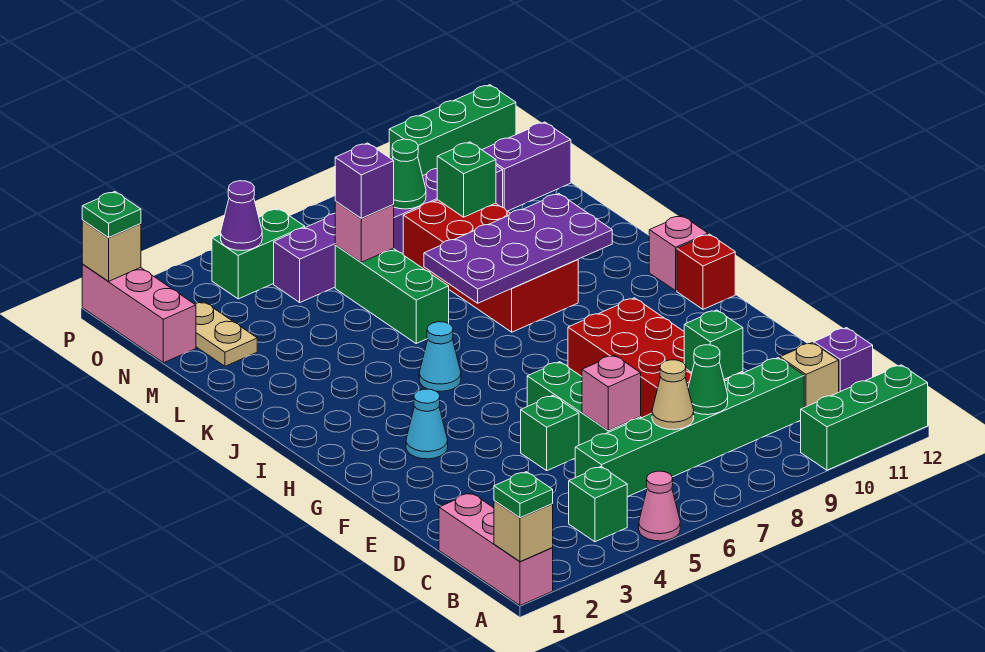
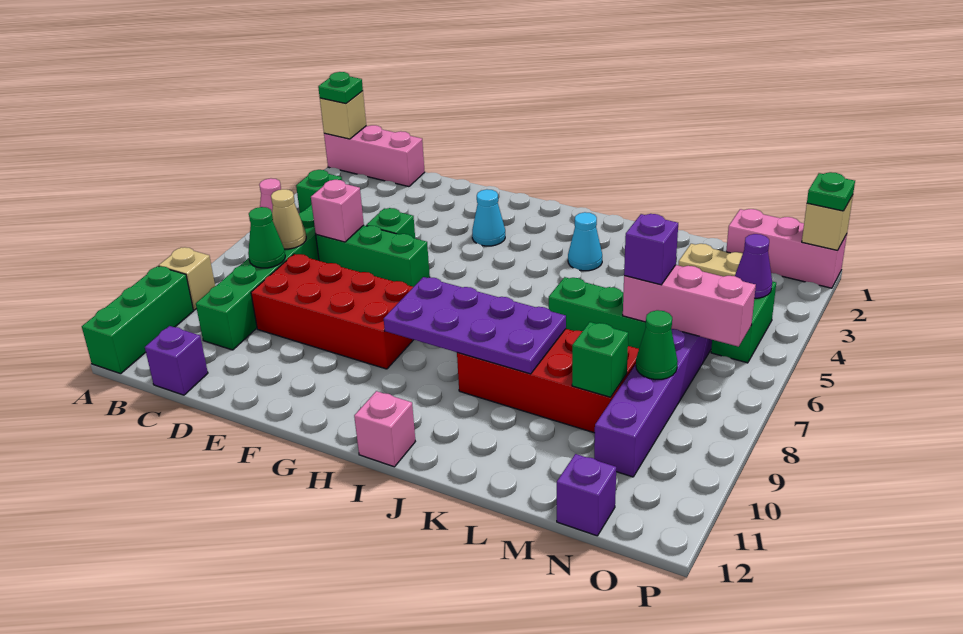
tan brick C11 level 1 -> tan brick A9 level 1
green brick D9 level 2 -> none
red brick H12 level 1 -> none
cyan cone I5 level 1 -> cyan cone J3 level 1
purple plate J7:K10 level 2 -> purple plate H8:K9 level 2
pink brick M6 level 2 -> pink brick M6:O6 level 2
purple brick N11:N12 level 1 -> purple brick N12 level 1
green brick P10:P12 level 1 -> none

